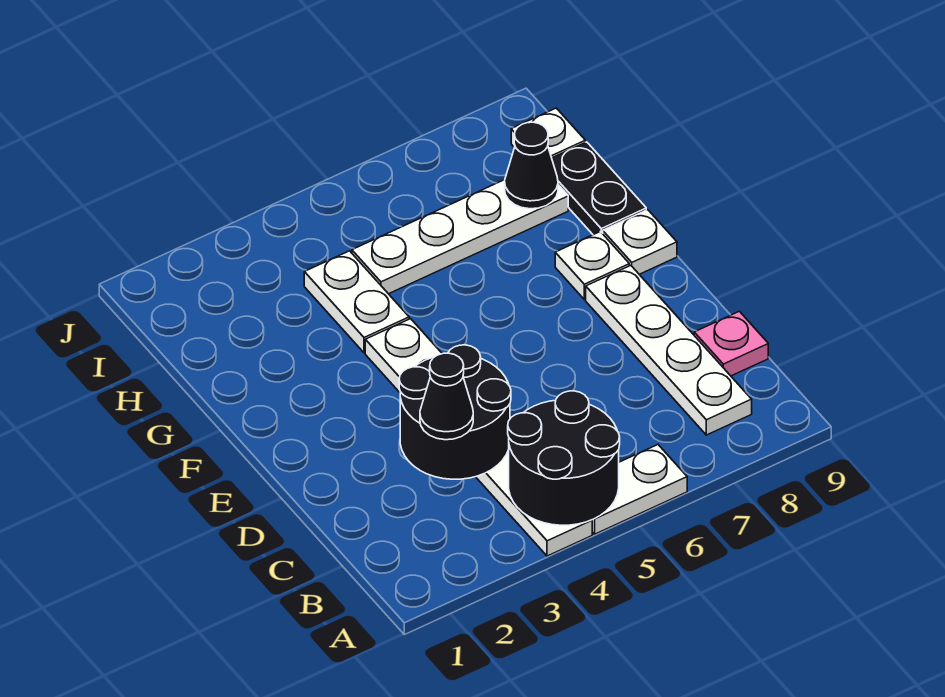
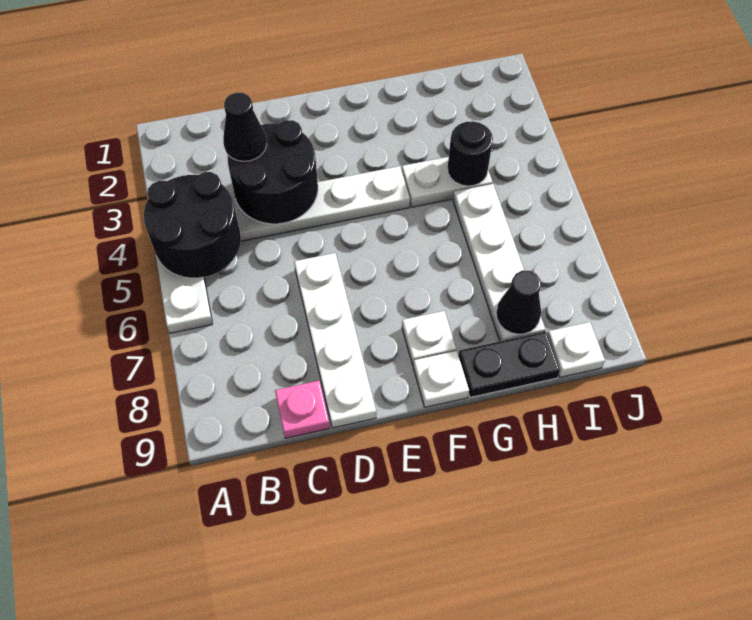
white plate B8:E8 level 1 -> white plate D6:D9 level 1
none -> black round brick H4 level 2

